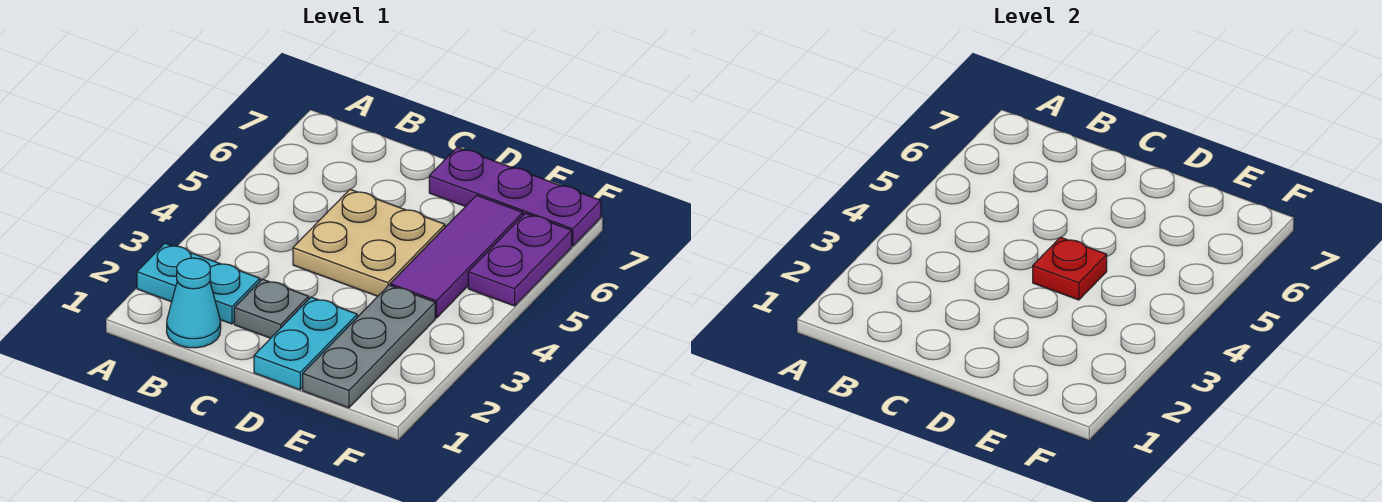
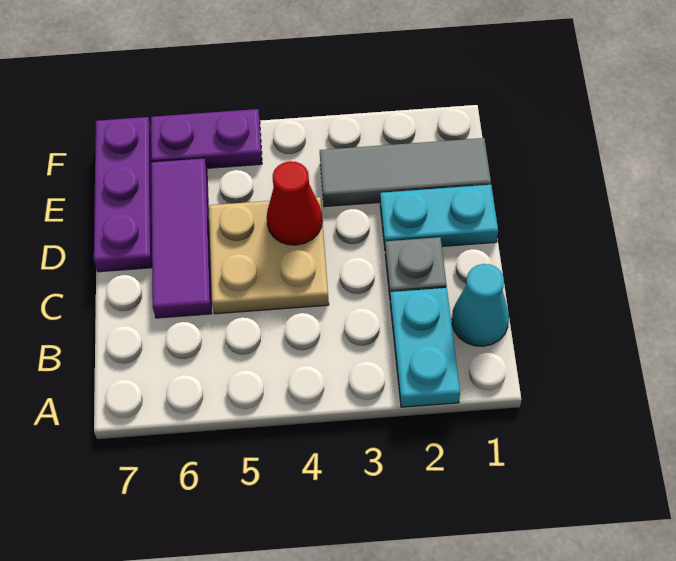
red plate D4 level 2 -> red cone D4 level 2
grey plate E1:E3 level 1 -> grey tile E1:E3 level 1
purple tile E4:E6 level 1 -> purple tile C6:E6 level 1

